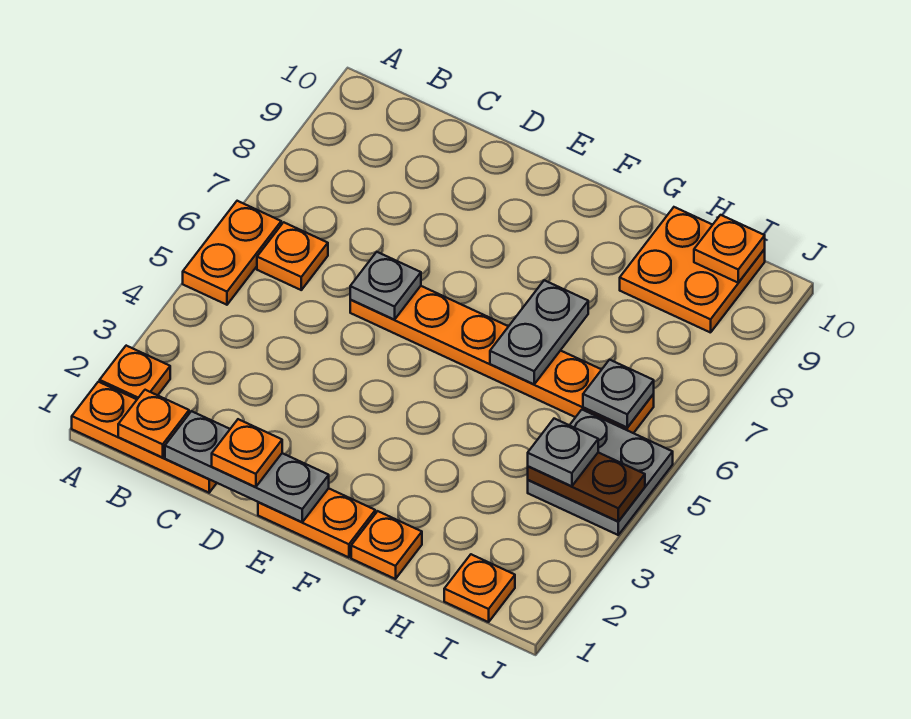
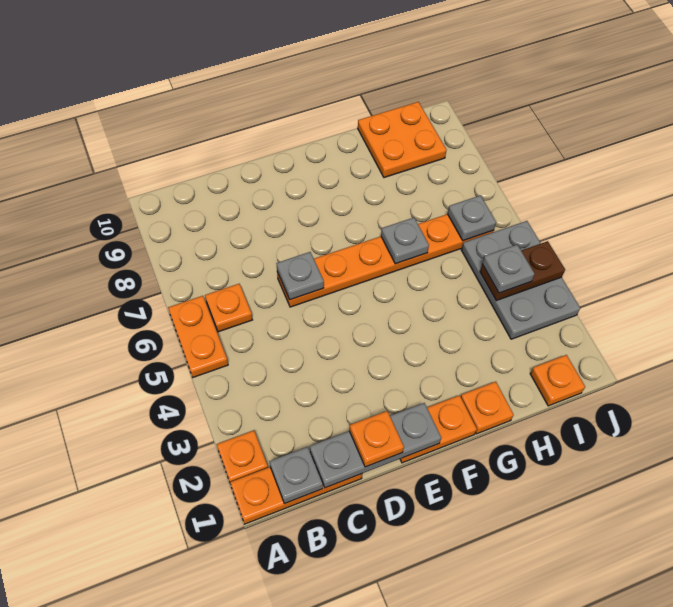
orange plate B1 level 2 -> grey plate B1 level 2
grey plate G6:G7 level 2 -> grey plate G6 level 2
grey plate I4:J5 level 1 -> grey plate I3:J5 level 1
orange plate I10 level 2 -> none

